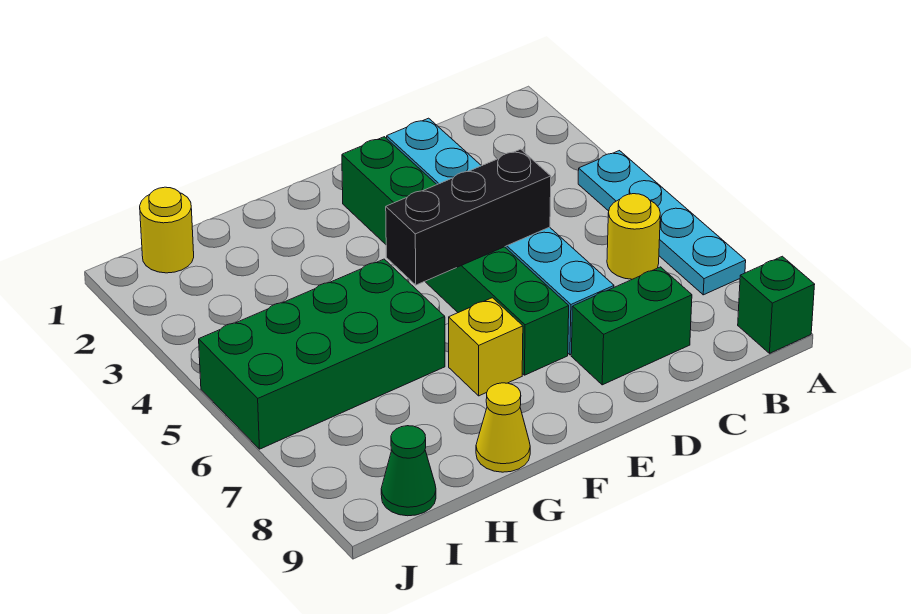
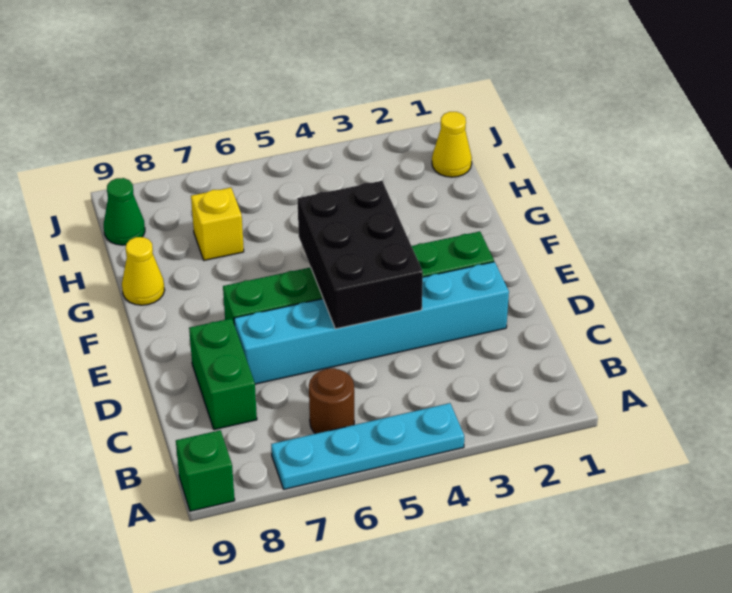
yellow round brick B6 level 1 -> brown round brick B6 level 1
black brick D5:F5 level 2 -> black brick D4:F5 level 2
yellow brick F7 level 1 -> yellow brick H7 level 1
green brick G5:J6 level 1 -> none
yellow round brick I1 level 1 -> yellow cone I1 level 1

